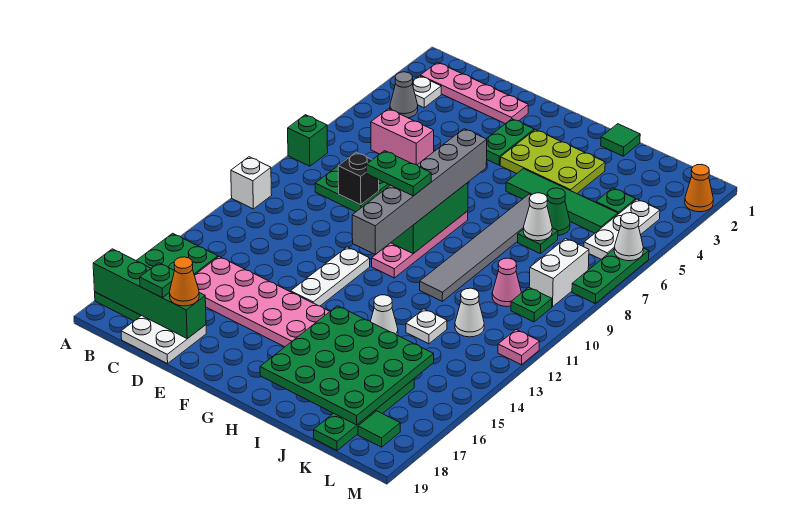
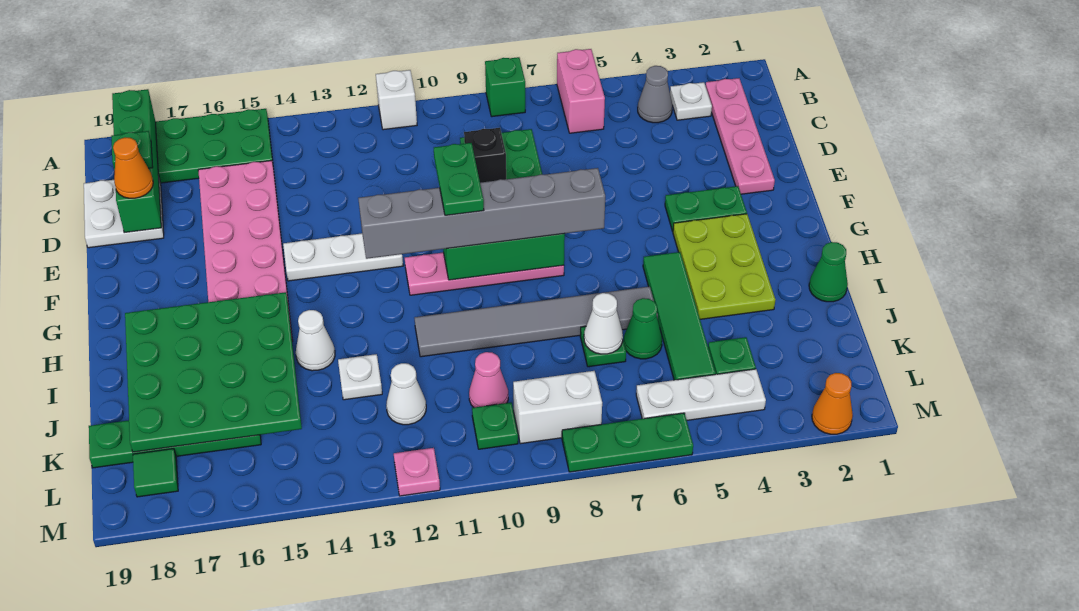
pink brick C6:D6 level 1 -> pink brick A6:B6 level 1
green tile I1 level 1 -> green cone I1 level 1
white cone M6 level 2 -> none

